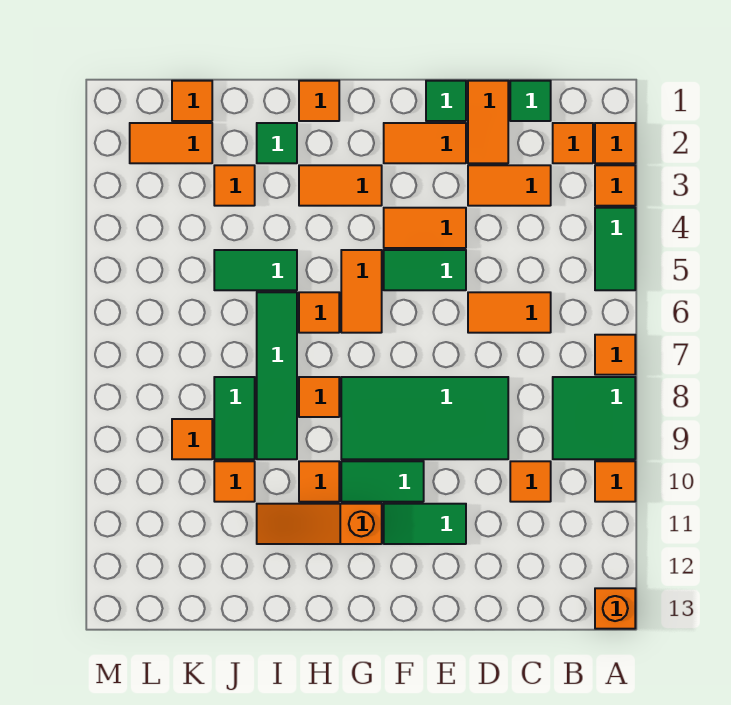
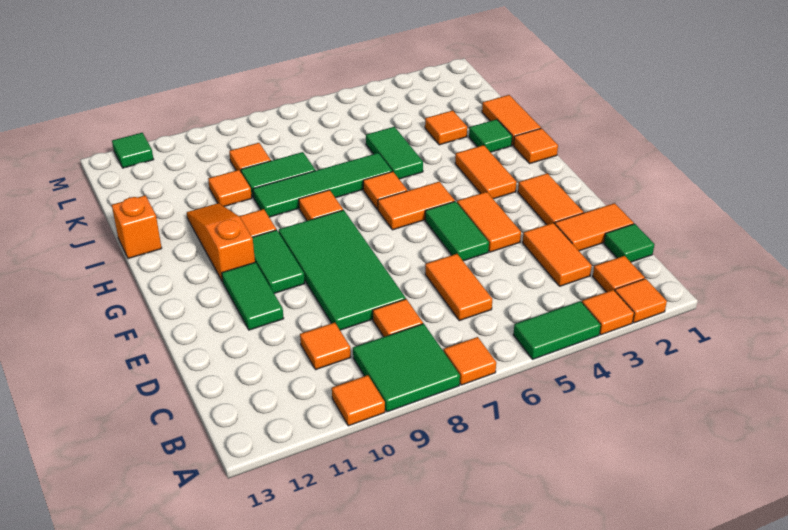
orange brick A13 level 1 -> orange brick I13 level 1
green tile E1 level 1 -> green tile M12 level 1
orange tile K1 level 1 -> orange tile C8 level 1
orange tile K2:L2 level 1 -> orange tile I1:J1 level 1

